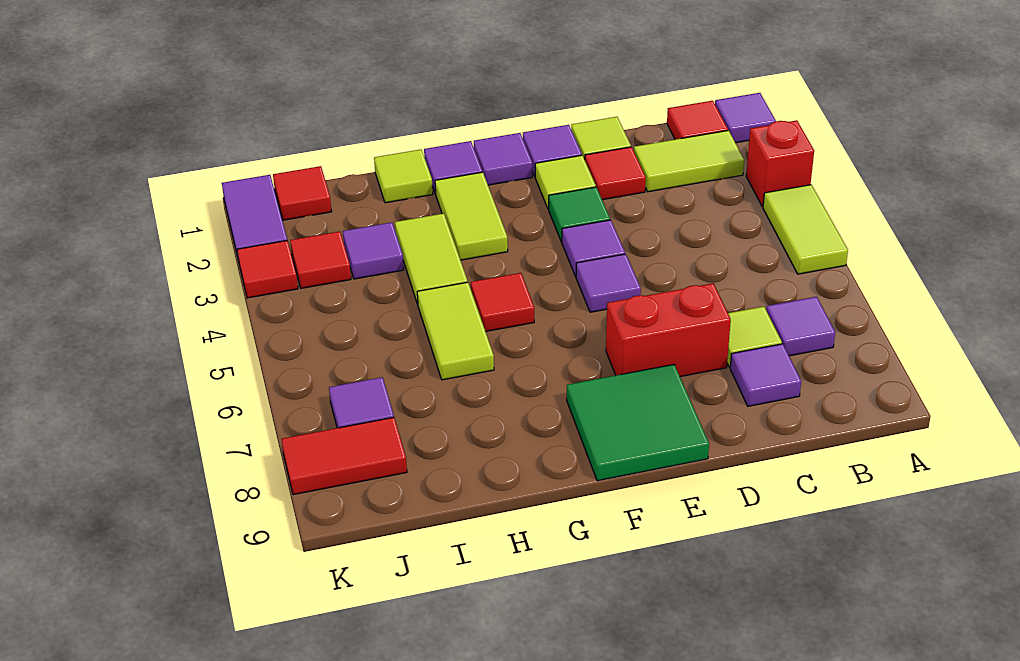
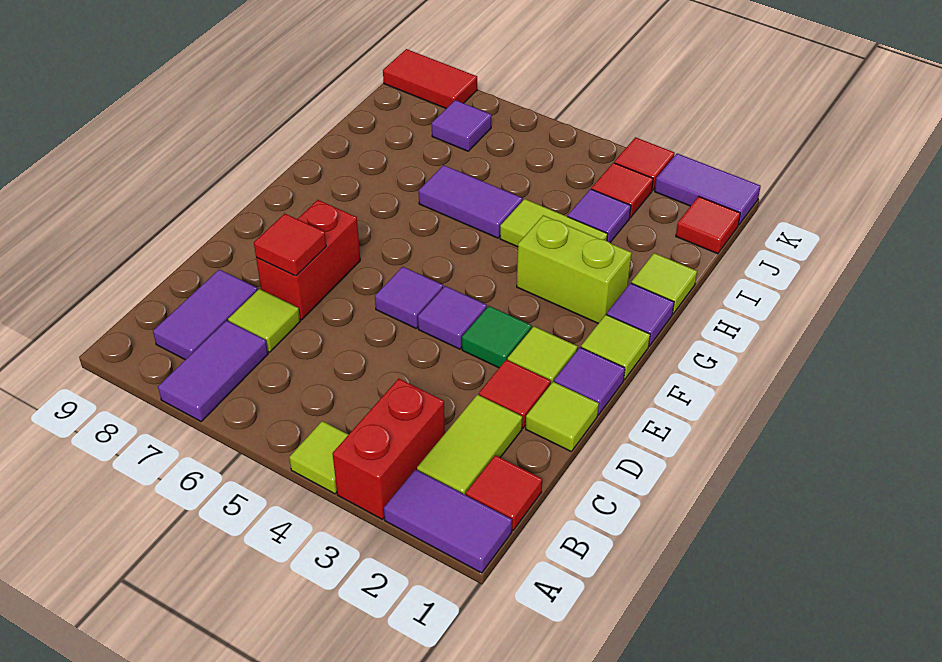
purple tile A1 level 1 -> purple tile A1:A2 level 1
red brick A3 level 1 -> red brick A3:B3 level 1
lime tile A4:A5 level 1 -> lime tile A4 level 1
purple tile B7 level 1 -> purple tile A7:B7 level 1
purple tile C8 level 1 -> purple tile B8:C8 level 1
green tile E8:F9 level 1 -> none
purple tile F1 level 1 -> lime tile F1 level 1
lime tile G2:G3 level 1 -> lime brick G2:G3 level 1
red tile G5 level 1 -> red tile D7 level 2
lime tile H5:H6 level 1 -> purple tile H5:H6 level 1
red tile J8:K8 level 1 -> red tile K8:K9 level 1

